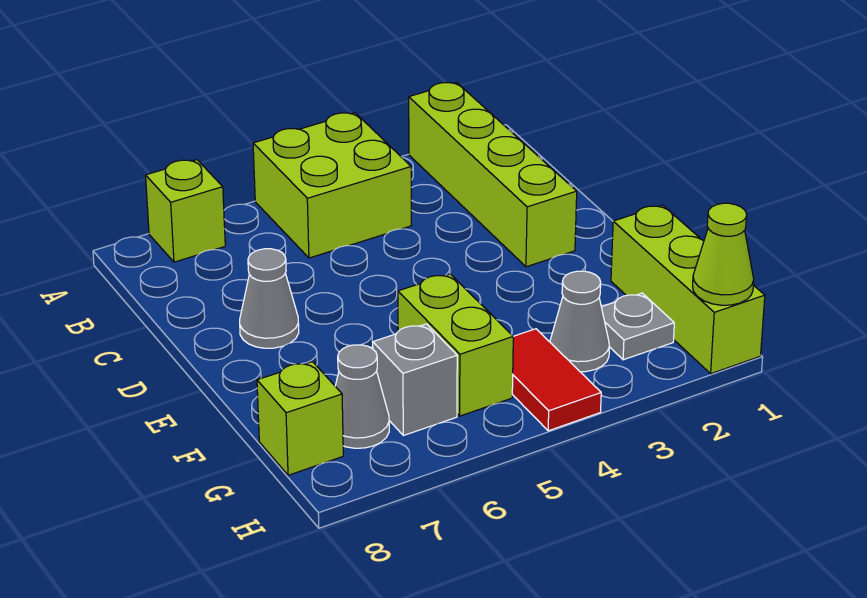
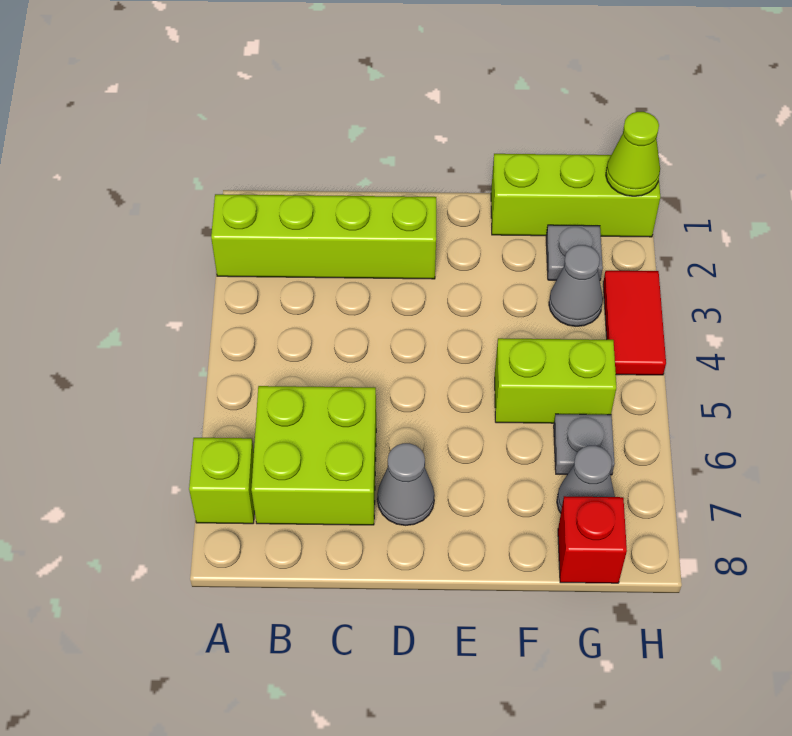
lime brick A4:B5 level 1 -> lime brick B6:C7 level 1
red tile G4:H4 level 1 -> red tile H3:H4 level 1
grey brick G6 level 1 -> grey plate G6 level 1
lime brick G8 level 1 -> red brick G8 level 1

